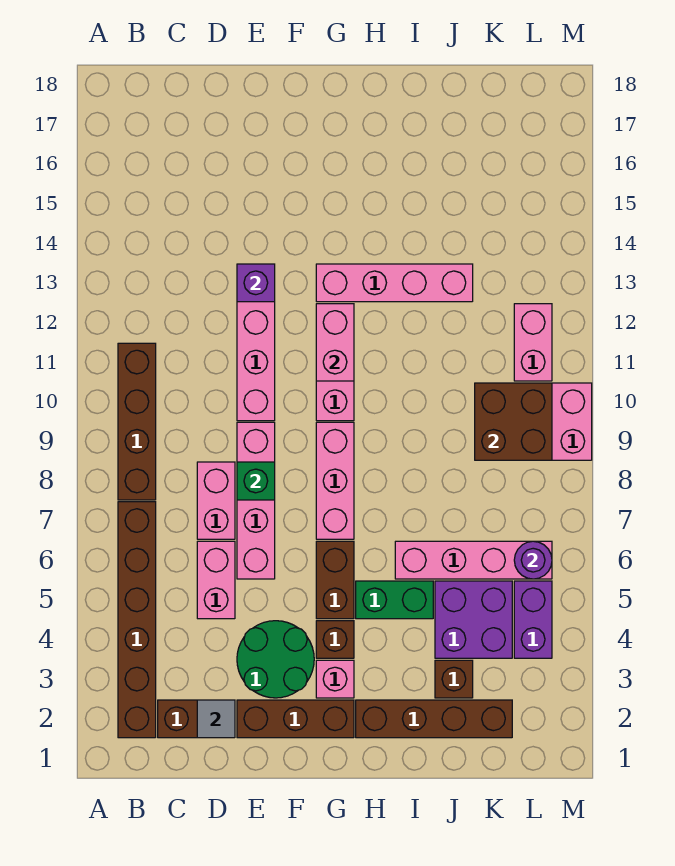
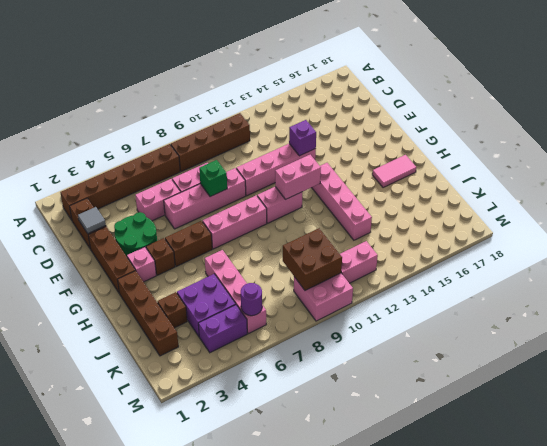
green brick H5:I5 level 1 -> none
none -> pink tile H16:H17 level 1

